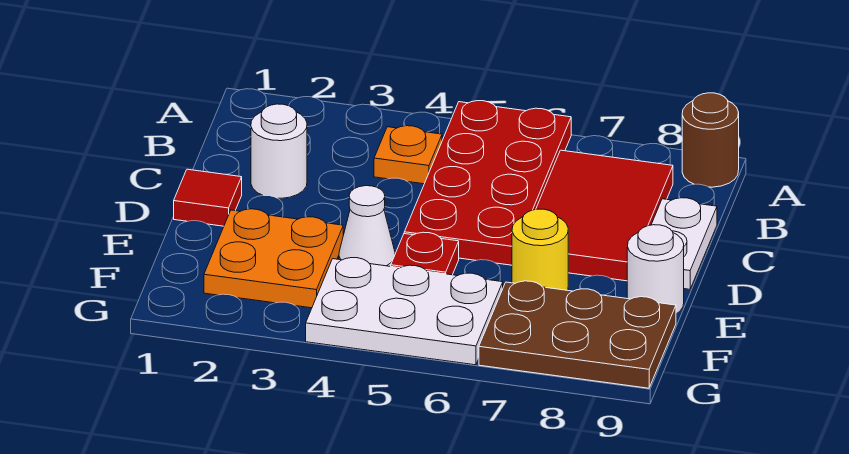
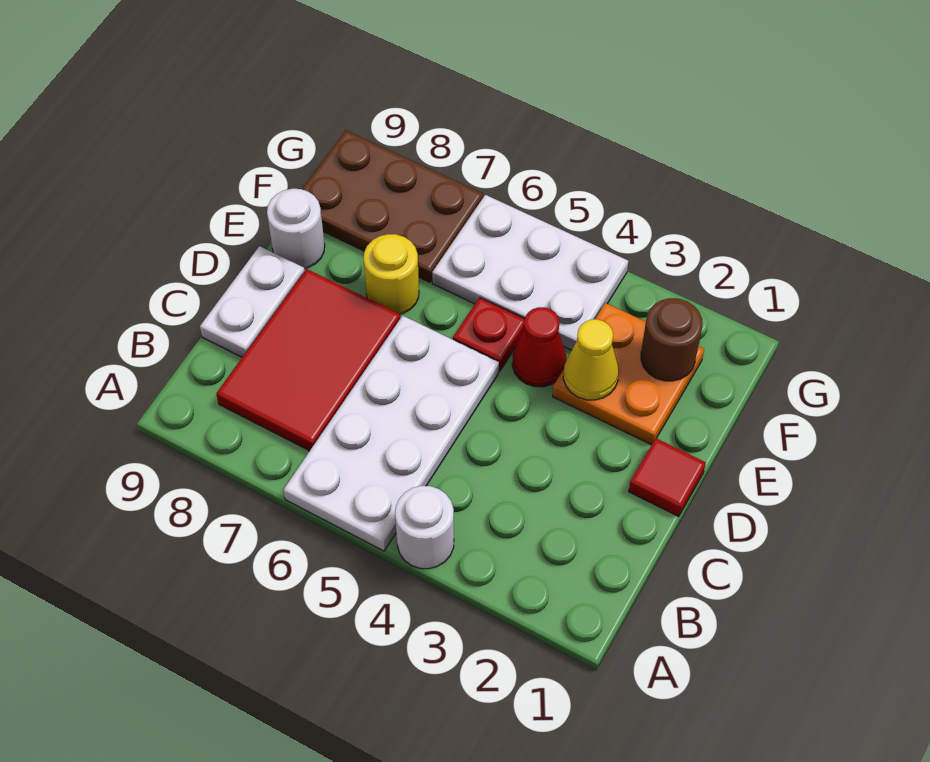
red plate A5:D6 level 1 -> white plate A5:D6 level 1
brown round brick A9 level 1 -> brown round brick F2 level 2
orange plate B4 level 1 -> none
white round brick C2 level 1 -> white round brick A4 level 1
none -> yellow cone E3 level 2
white cone E4 level 1 -> red cone E4 level 1

